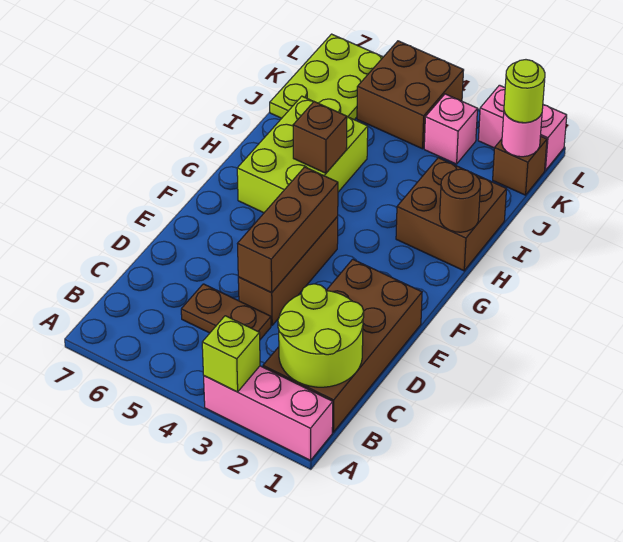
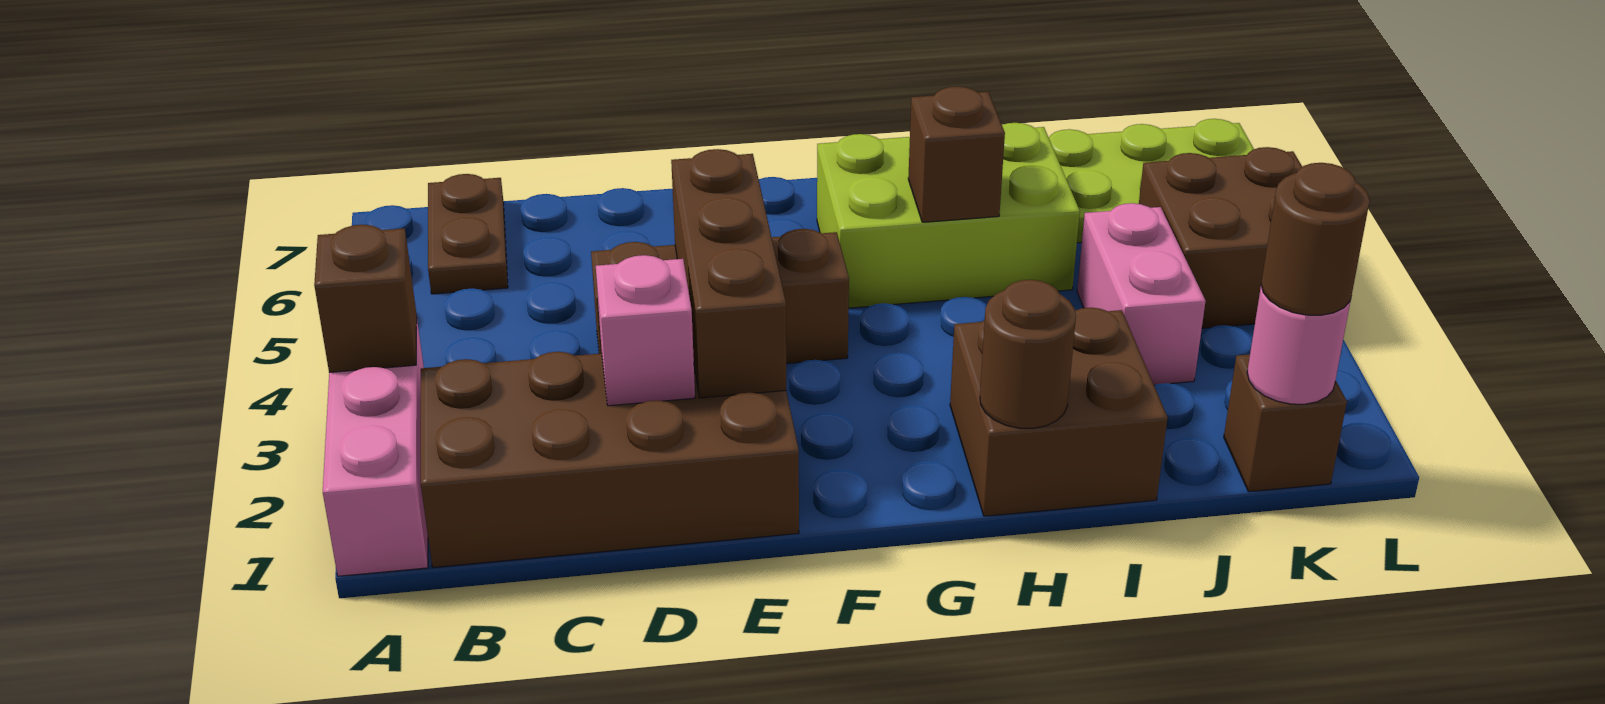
lime brick A3 level 2 -> brown brick A3 level 2
lime round brick B1:C2 level 2 -> none
brown plate C4:C5 level 1 -> brown plate B6:B7 level 1
brown brick D4:F4 level 2 -> brown brick E2:E4 level 2
lime round brick K1 level 3 -> brown round brick K1 level 3
pink brick K3 level 1 -> pink brick D2 level 2
pink brick L1:L2 level 1 -> pink brick J3:J4 level 1

